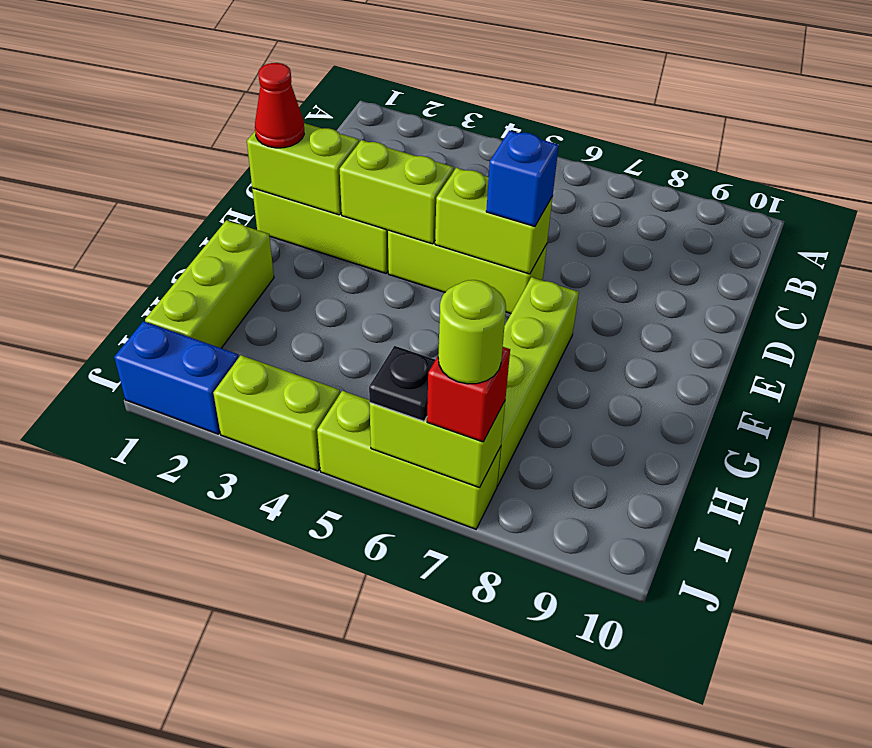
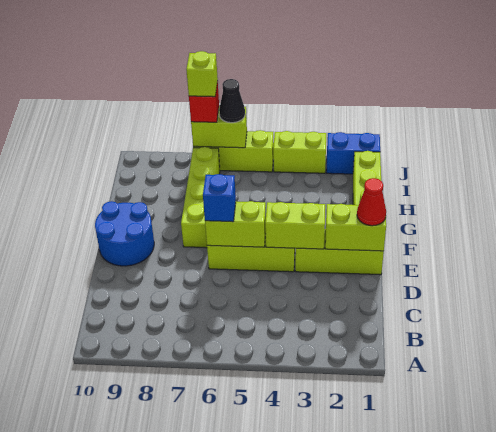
none -> blue round brick E9:F10 level 1
black plate J6 level 3 -> black cone J6 level 3
lime round brick J7 level 4 -> lime brick J7 level 4

